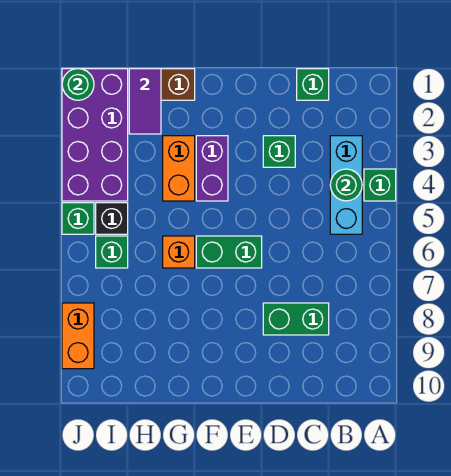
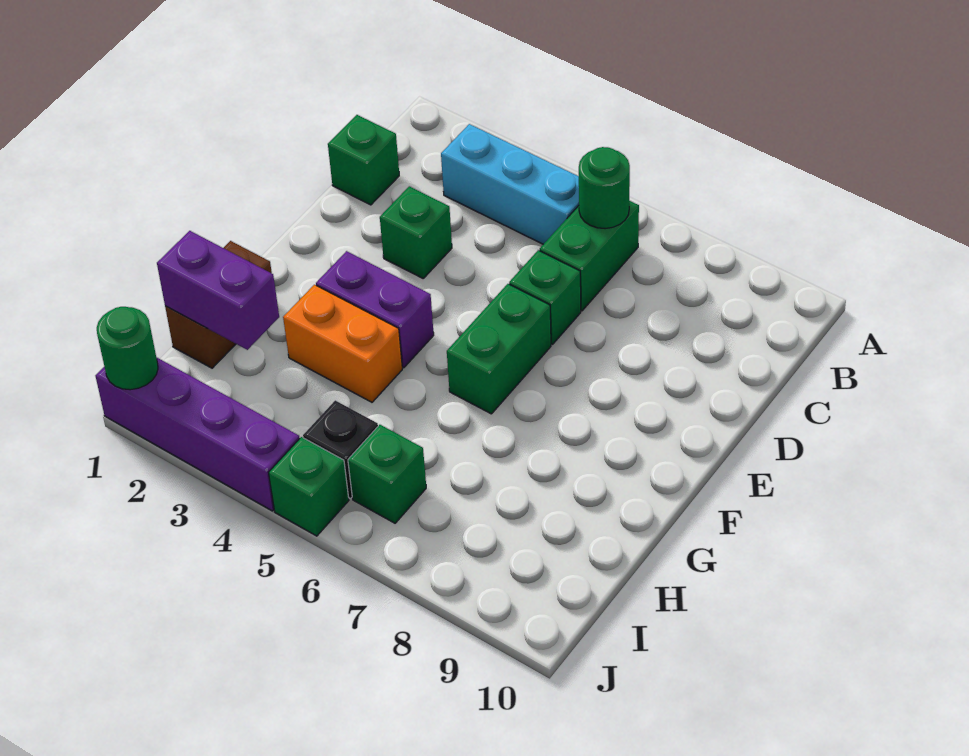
green brick A4 level 1 -> green brick D6 level 1
green round brick B4 level 2 -> green round brick B6 level 2
green brick C8:D8 level 1 -> green brick B6:C6 level 1
orange brick G6 level 1 -> none
purple tile H1:H2 level 2 -> purple brick H1:H2 level 2
purple brick I1:J4 level 1 -> purple brick J1:J4 level 1
orange brick J8:J9 level 1 -> none

